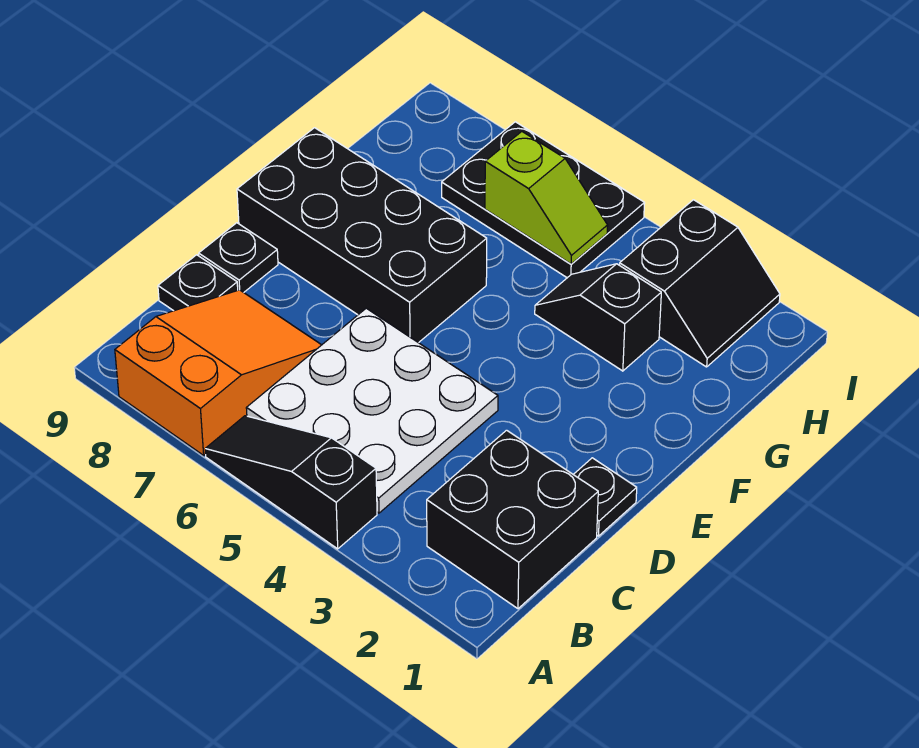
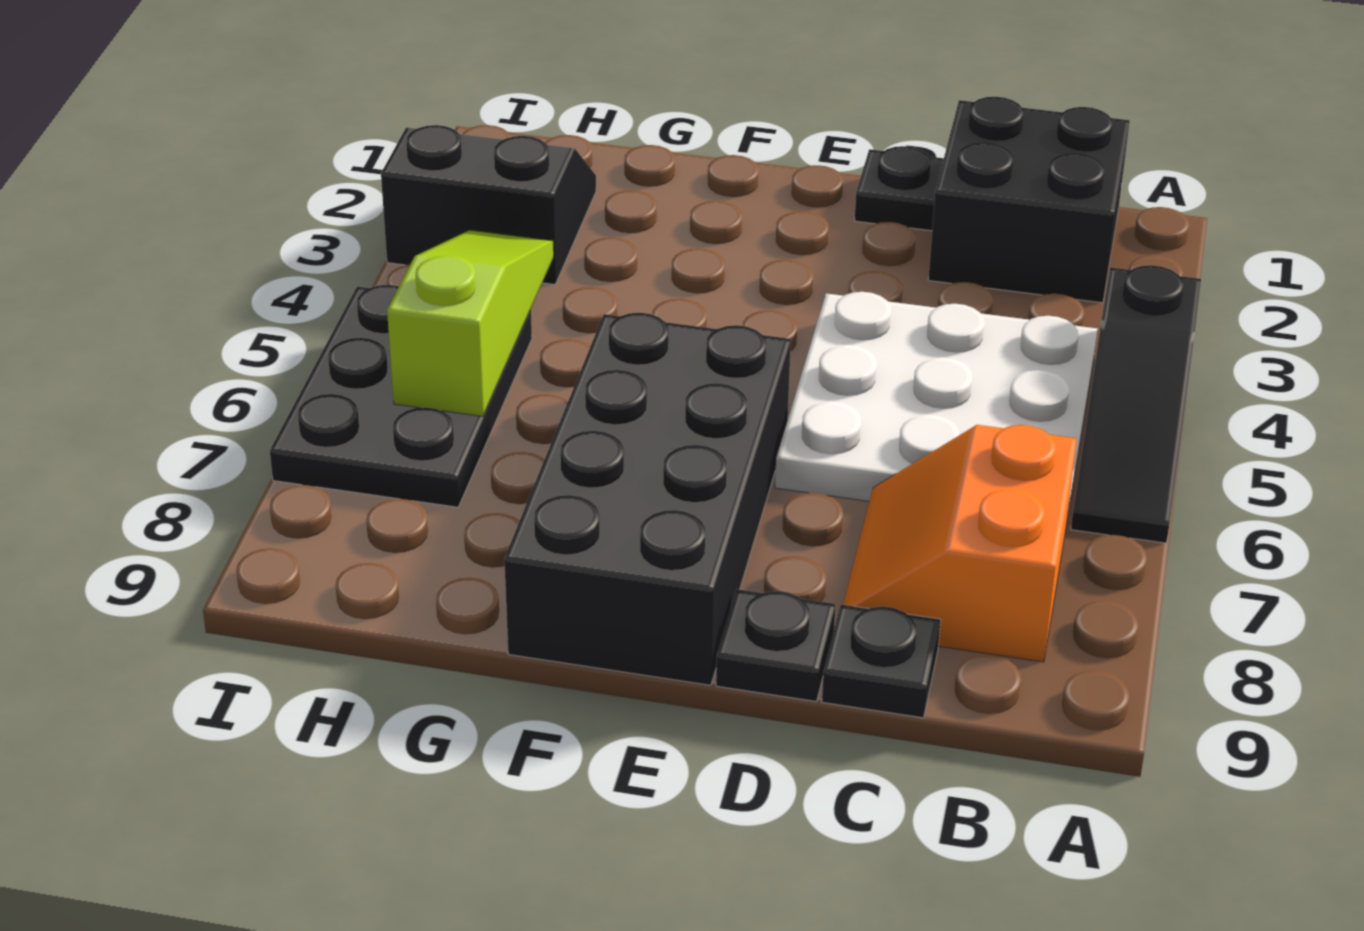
orange slope A7:C8 level 1 top A -> orange slope B7:C8 level 1 top B
black slope G3:G4 level 1 top 3 -> none
lime slope H5:H6 level 2 top 6 -> lime slope H4:H6 level 2 top 6

